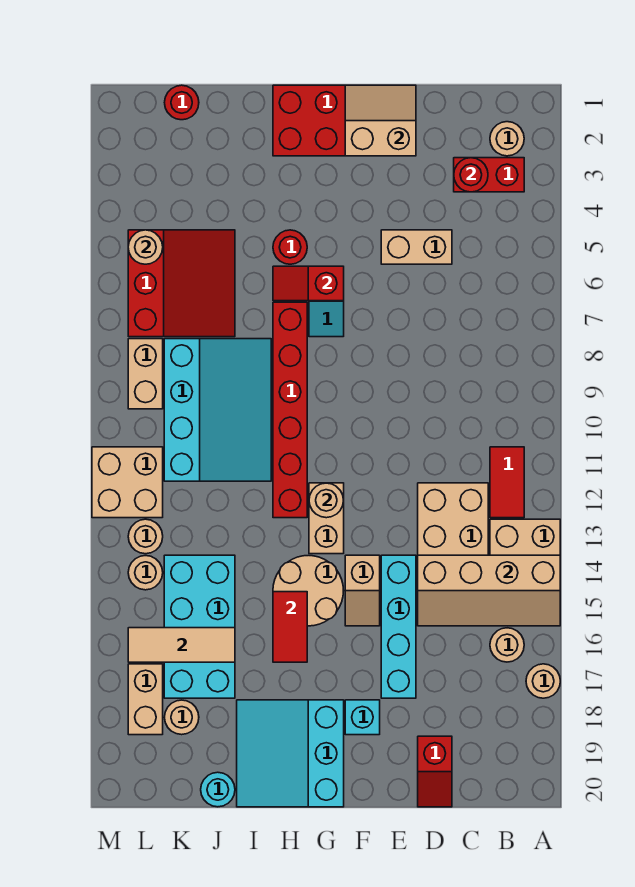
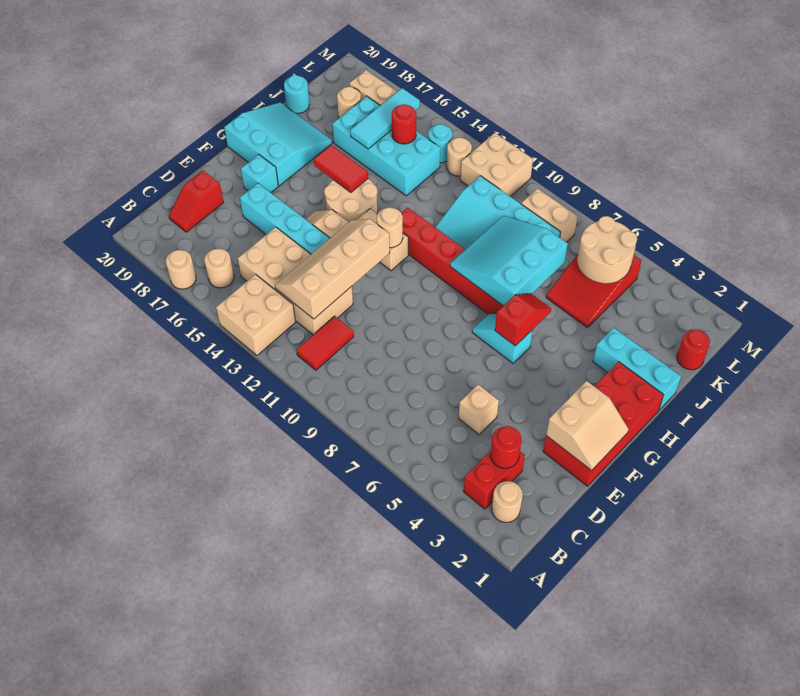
tan slope A14:D15 level 2 top 14 -> tan slope C12:F13 level 2 top 12
red tile B11:B12 level 1 -> red tile B11:C11 level 1
tan brick D5:E5 level 1 -> tan brick D5 level 1
red slope D19:D20 level 1 top 19 -> red slope C19:D19 level 1 top D
red round brick H5 level 1 -> red round brick K15 level 2
none -> cyan slope H7:J9 level 2 top 7
none -> cyan brick I1:I3 level 1
red slope J5:L7 level 1 top L -> red slope J5:L6 level 1 top L
tan tile J16:L16 level 2 -> cyan tile J16:L16 level 2
tan round brick L5 level 2 -> tan round brick K5:L6 level 2
tan round brick L14 level 1 -> cyan round brick L14 level 1

